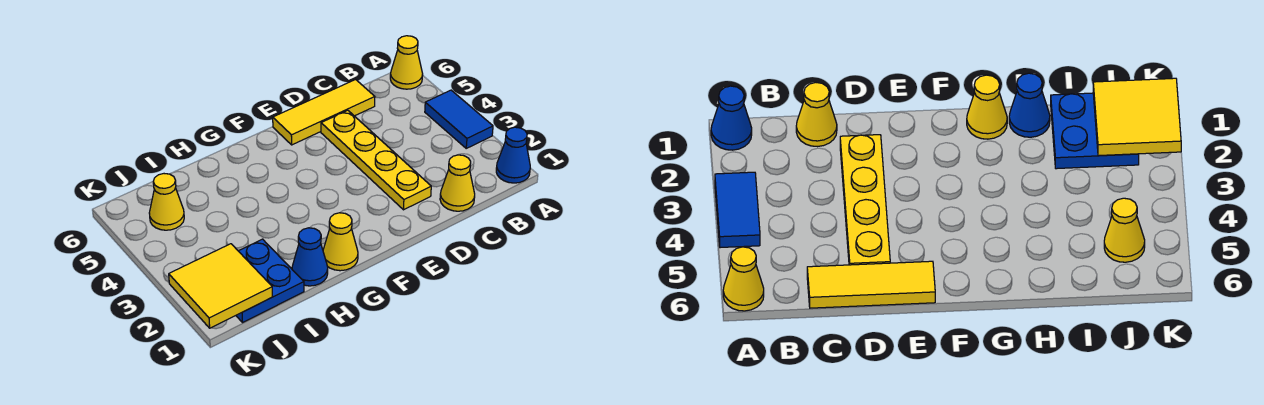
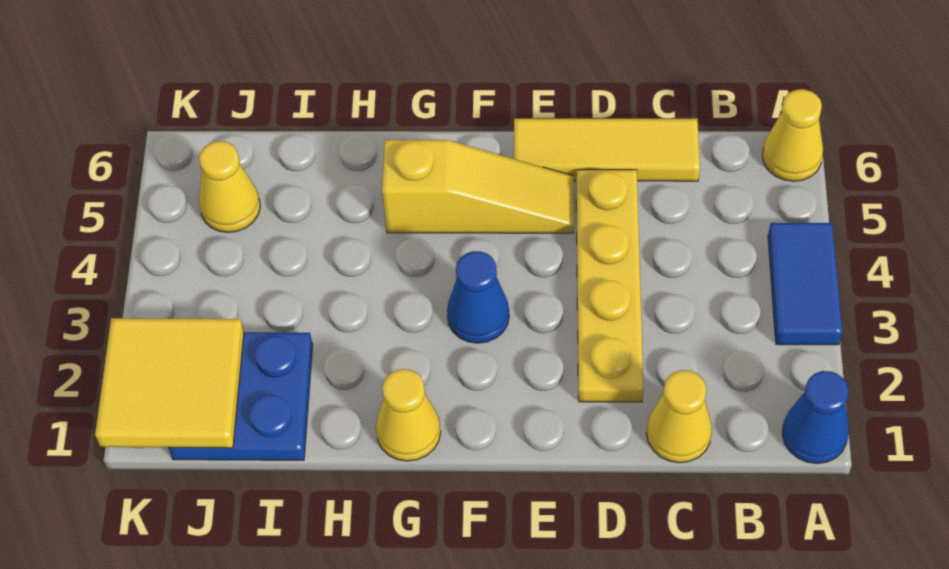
none -> yellow slope E5:G5 level 1 top G
blue cone H1 level 1 -> blue cone F3 level 1

